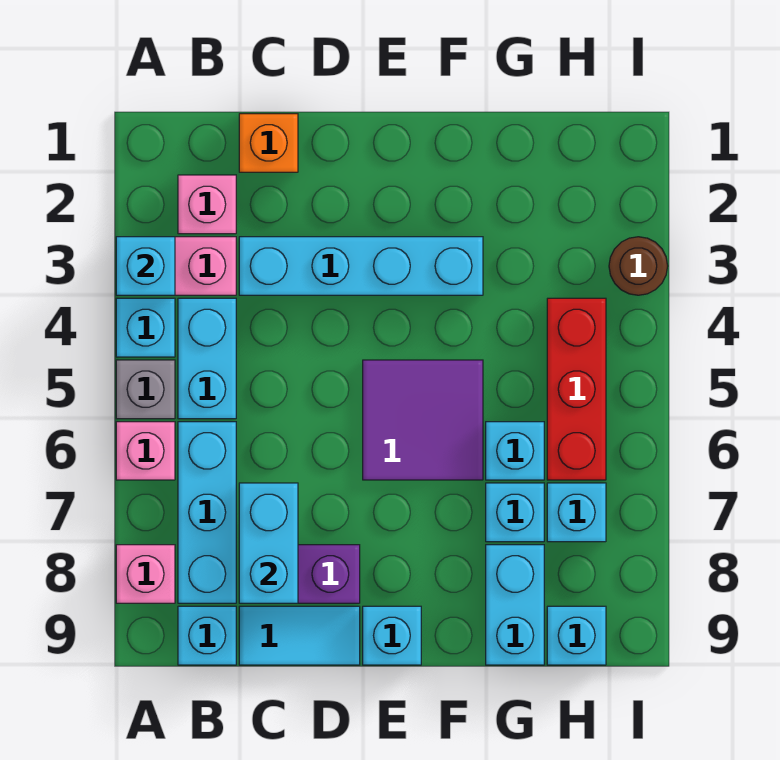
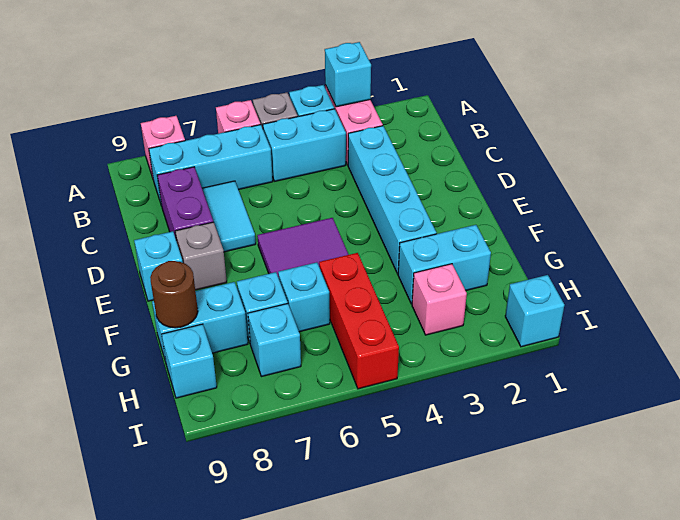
pink brick B2 level 1 -> pink brick H3 level 1
cyan brick B9 level 1 -> cyan brick I1 level 1
orange brick C1 level 1 -> none
cyan brick C7:C8 level 2 -> cyan brick G2:G3 level 1
cyan tile C9:D9 level 1 -> cyan tile C7:D7 level 1
none -> grey brick E8 level 1
red brick H4:H6 level 1 -> red brick G5:I5 level 1
brown round brick I3 level 1 -> brown round brick G9 level 2

